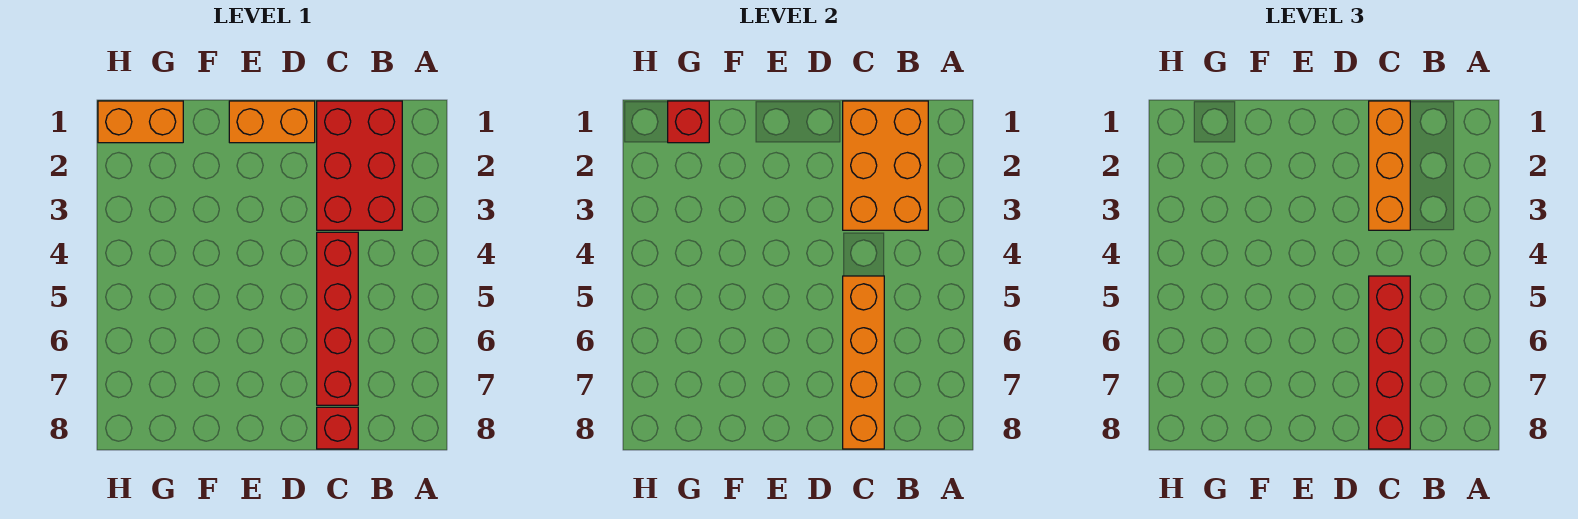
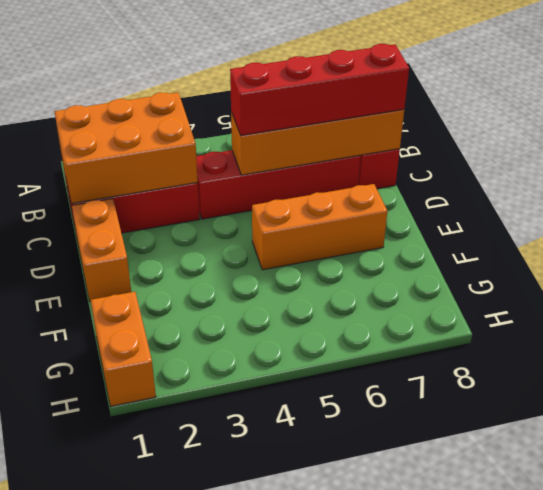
orange brick C1:C3 level 3 -> orange brick E5:E7 level 1
red brick G1 level 2 -> none

